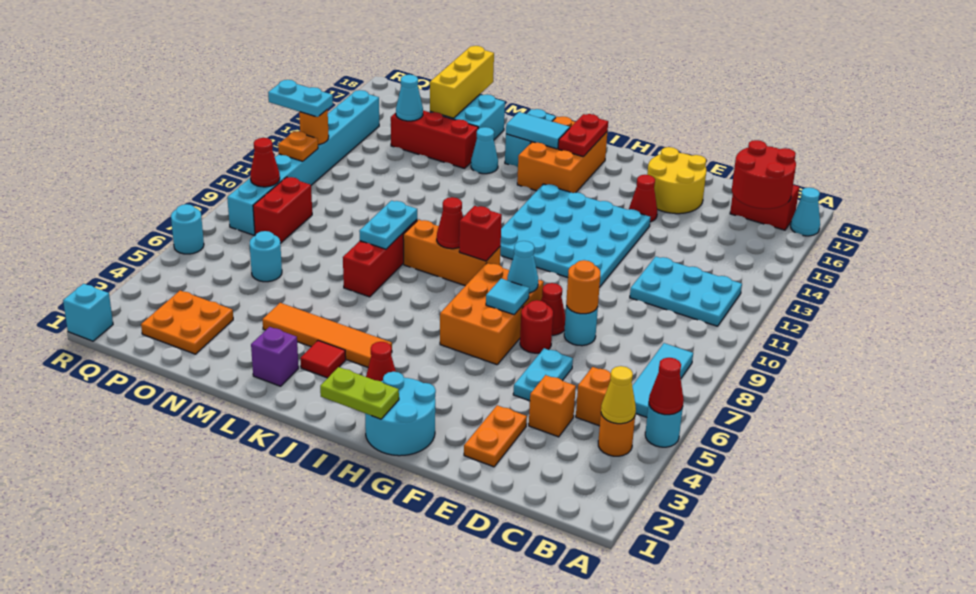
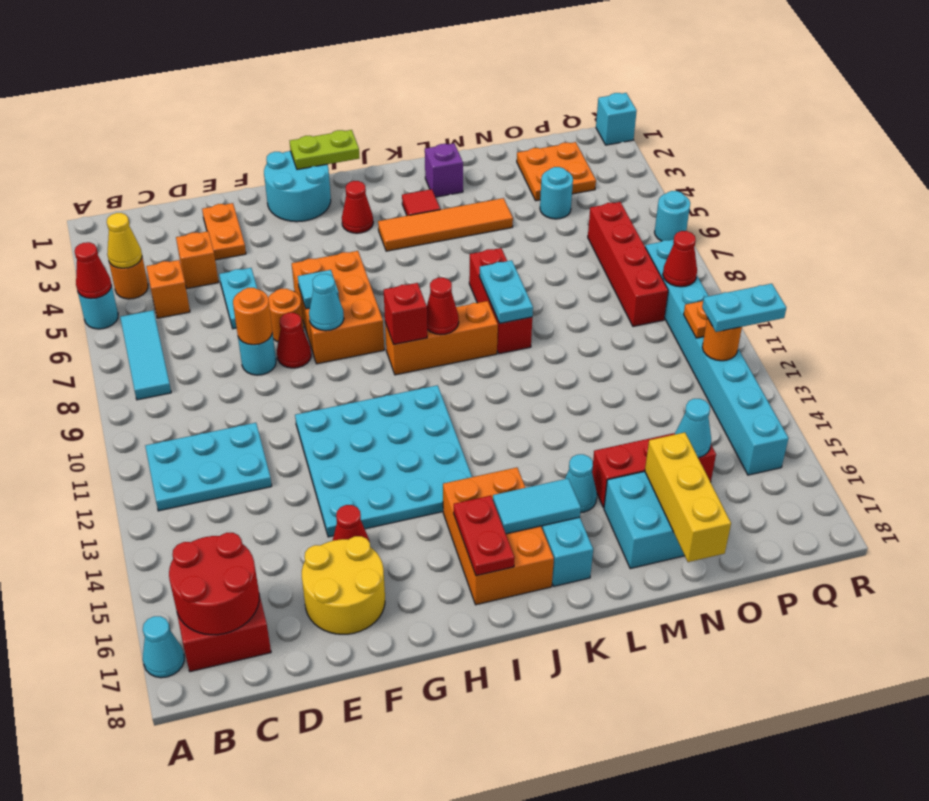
red round brick F7 level 1 -> orange round brick F7 level 1
cyan round brick O6 level 1 -> cyan round brick O4 level 1
red brick P8:P9 level 1 -> red brick P6:P9 level 1

